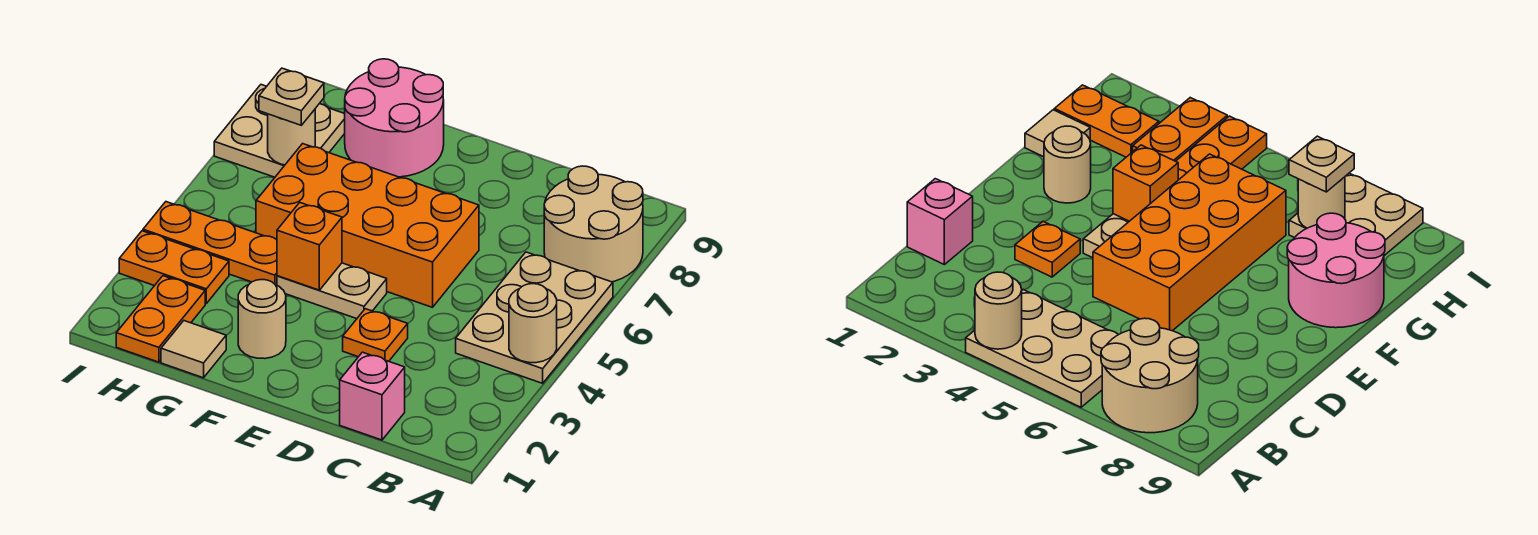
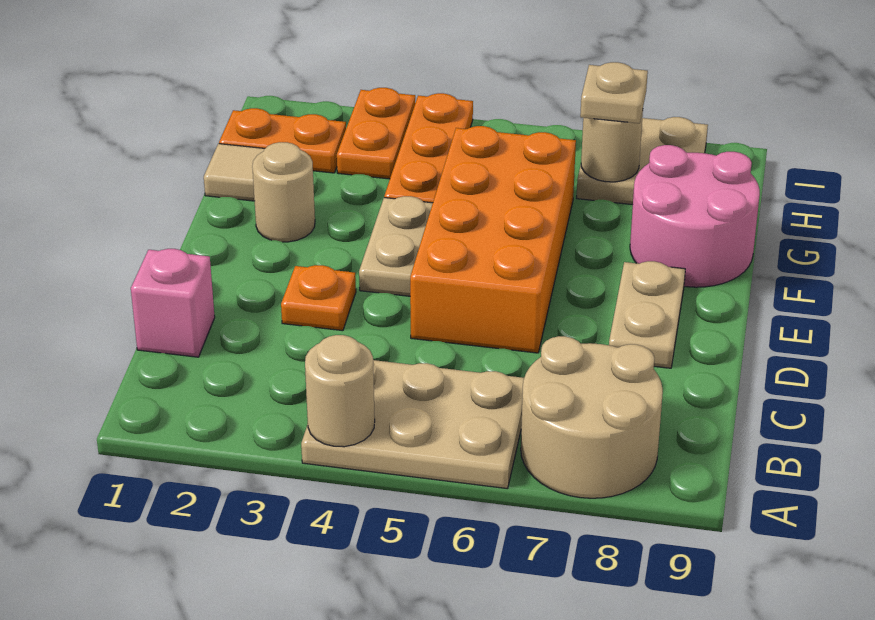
none -> tan plate D8:E8 level 1
orange brick F4 level 2 -> none

